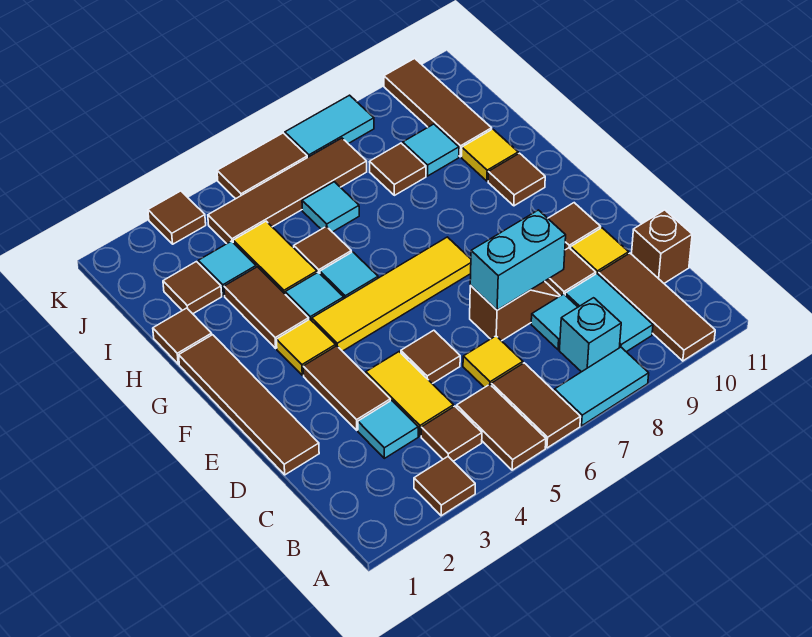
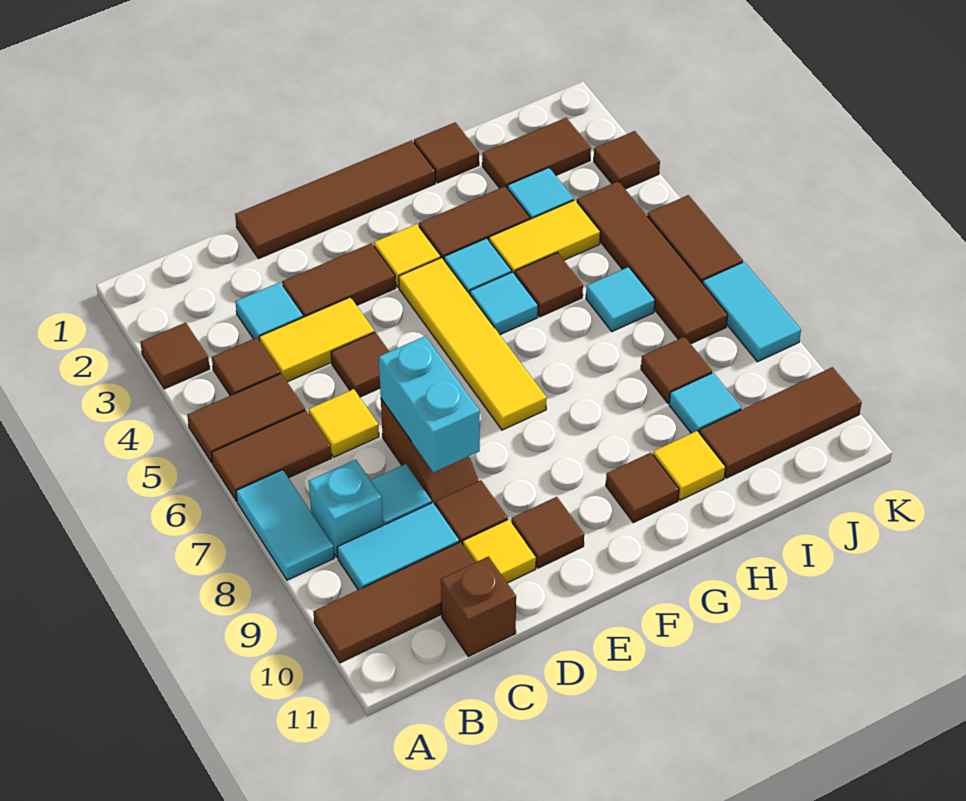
brown tile I2 level 1 -> brown tile I2:J2 level 1

